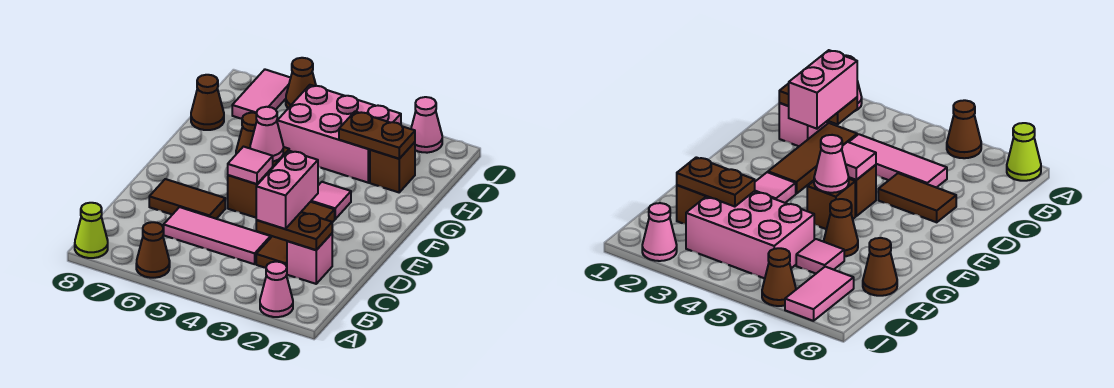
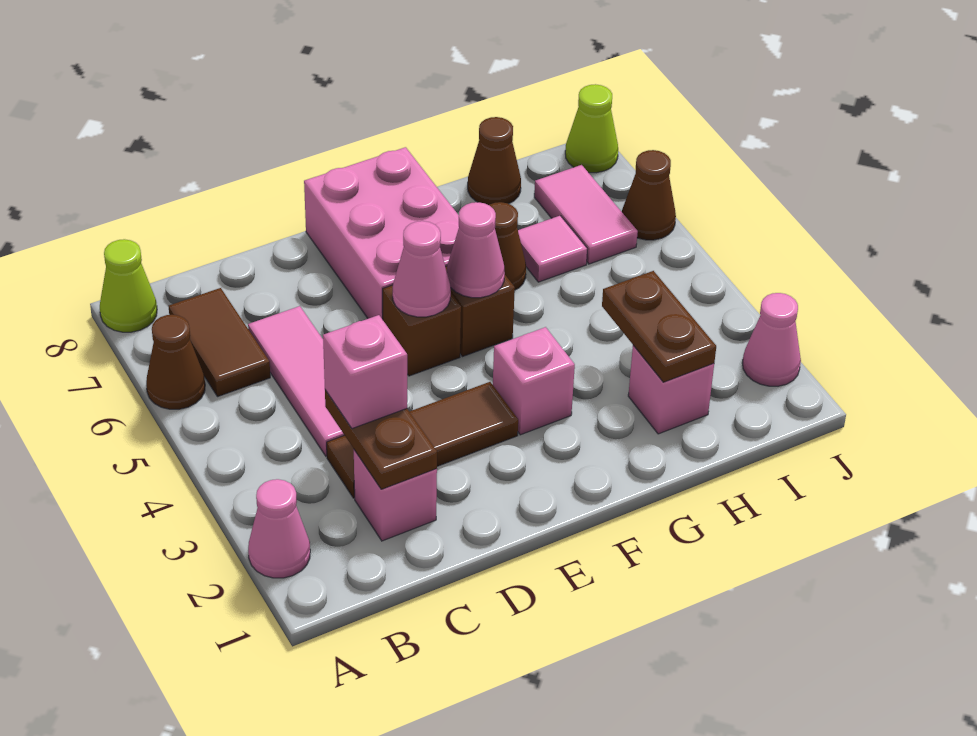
pink brick C3:D3 level 3 -> pink brick C3 level 3
brown tile D6:D7 level 1 -> brown tile B6:B7 level 1
pink tile E5 level 2 -> pink cone E5 level 2
pink tile F3 level 1 -> pink brick F3 level 1
brown brick H2 level 1 -> pink brick H2 level 1
pink brick H3:I5 level 1 -> pink brick E6:F8 level 1
pink tile I7:J7 level 1 -> pink tile I6:I7 level 1
none -> lime cone J8 level 1

